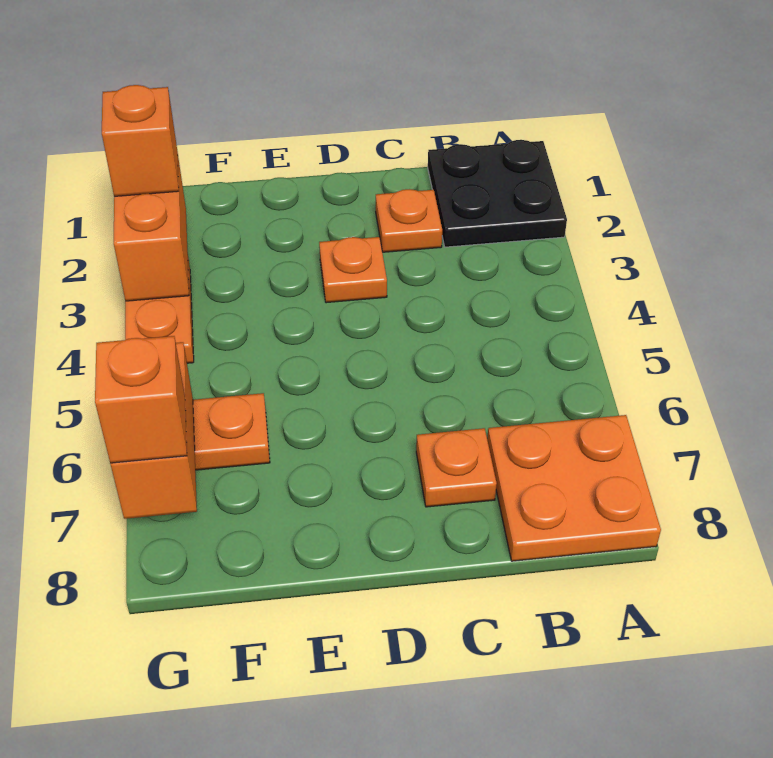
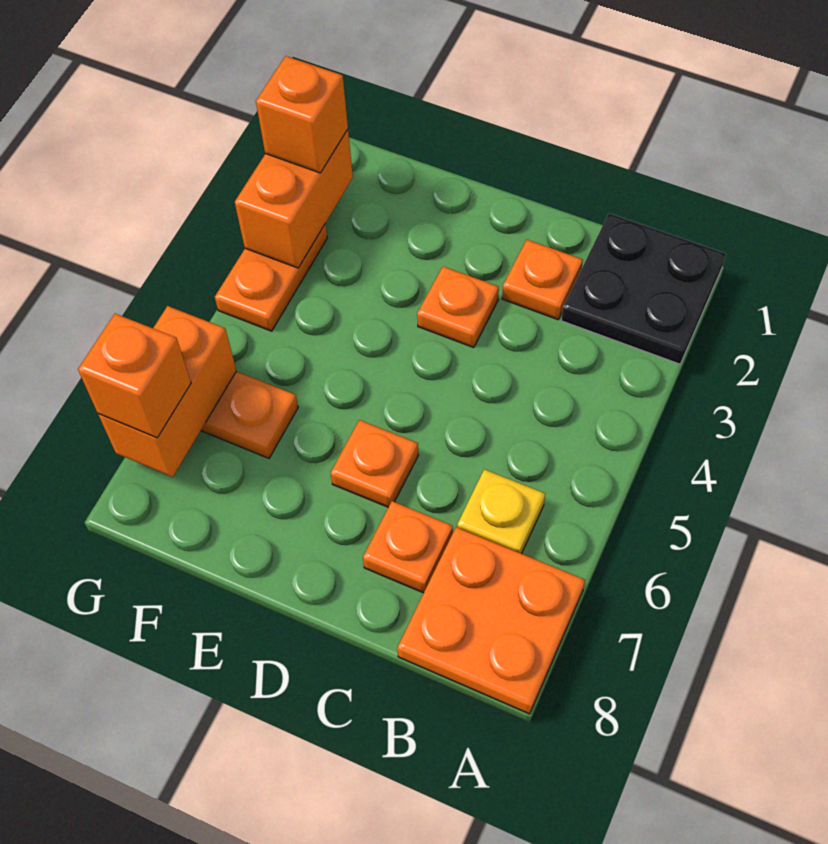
none -> yellow plate B6 level 1
none -> orange plate D6 level 1

